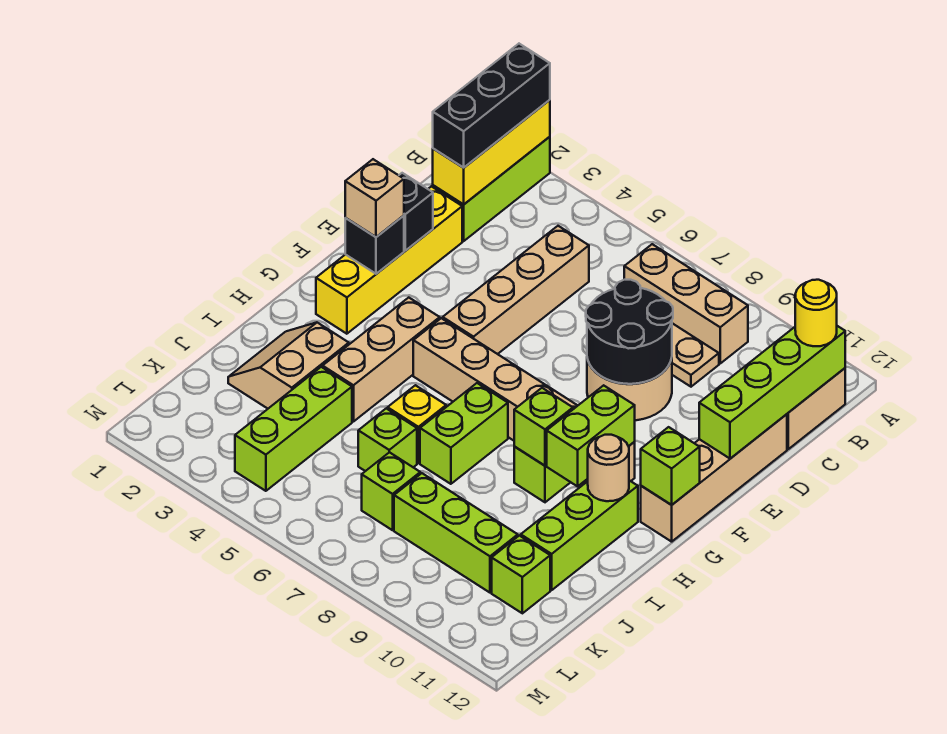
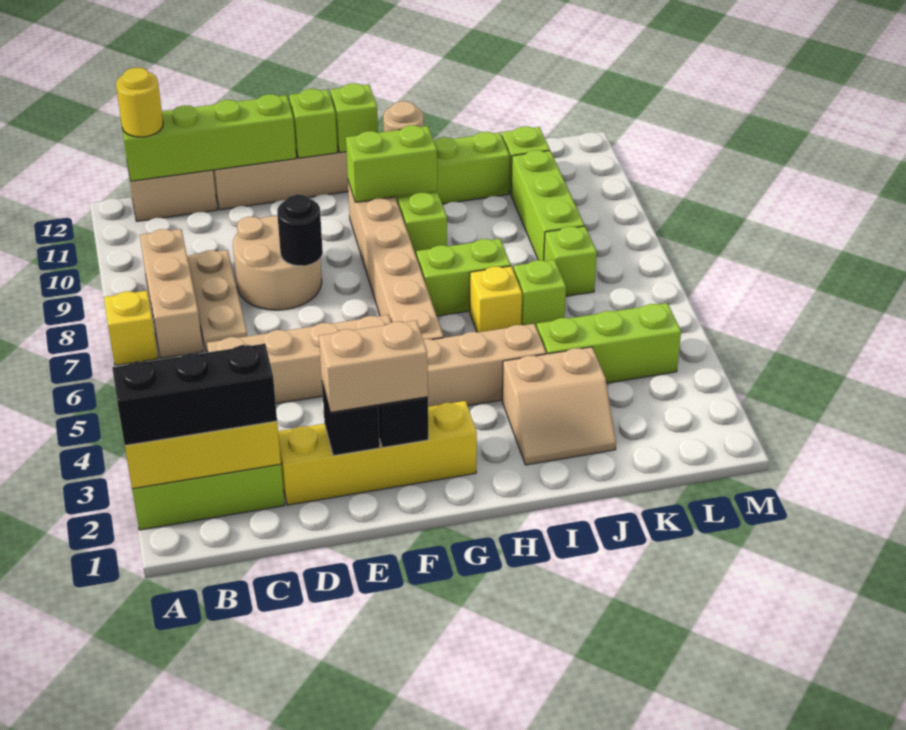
none -> yellow brick A7 level 1
black round brick D8:E9 level 2 -> black round brick E8 level 2
tan brick F2 level 3 -> tan brick E2:F2 level 3
lime brick H9 level 2 -> lime brick F12 level 2

